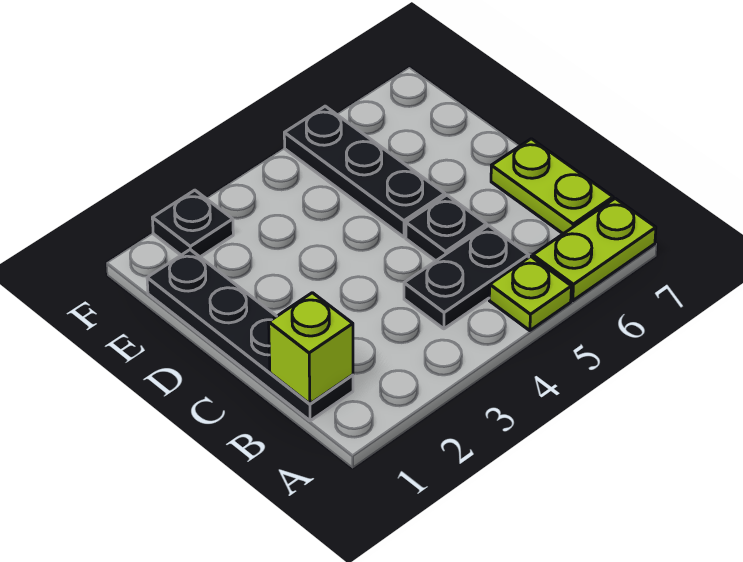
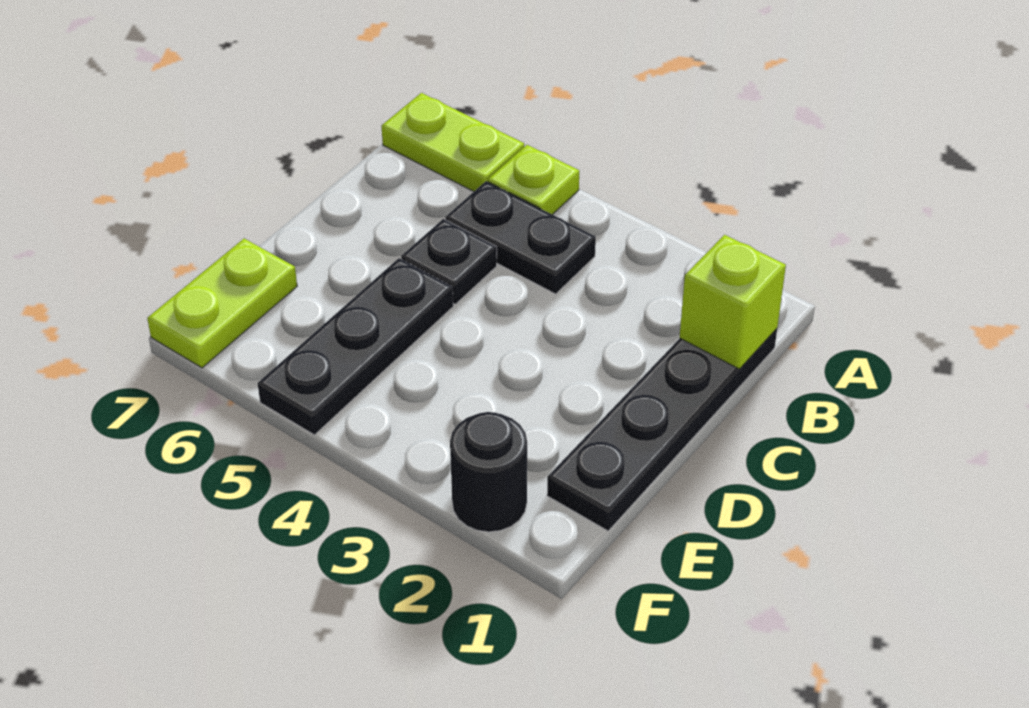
lime plate B7:C7 level 1 -> lime plate E7:F7 level 1
black plate F2 level 1 -> black round brick F2 level 1

